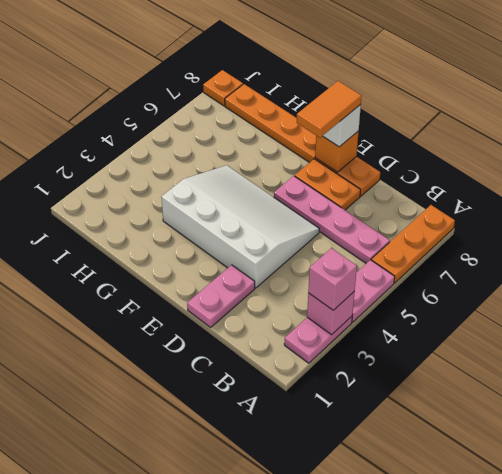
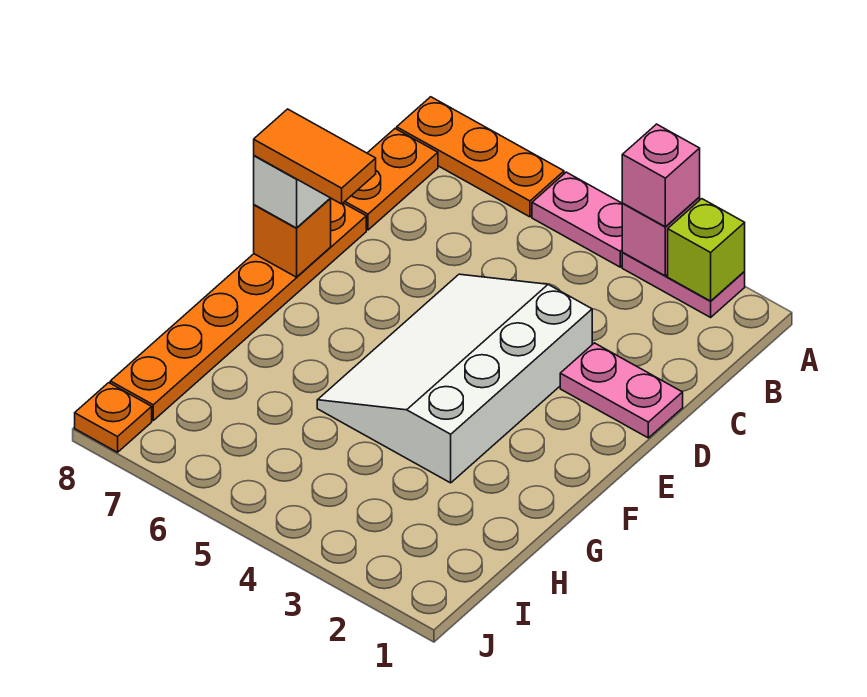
none -> lime brick A2 level 2
pink plate B6:E6 level 1 -> none
orange plate D7:E7 level 1 -> orange plate B8:C8 level 1

